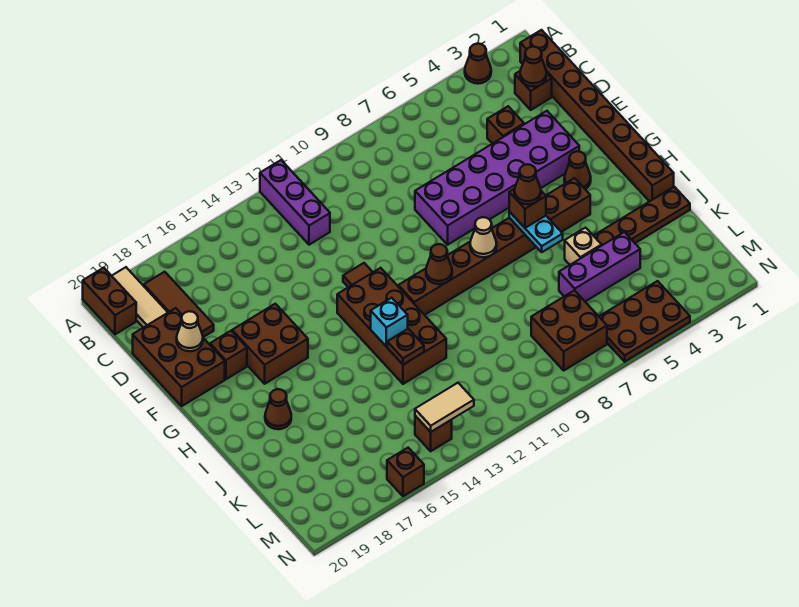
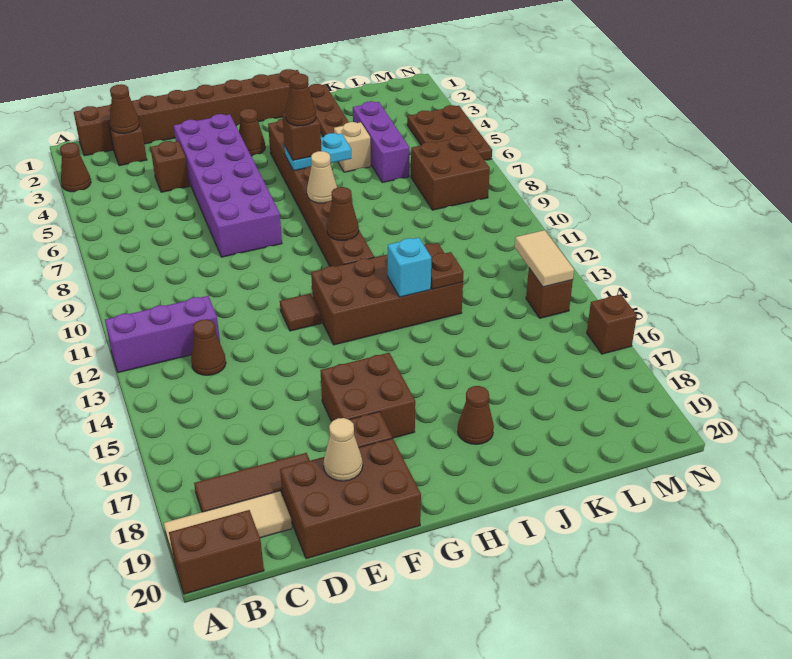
none -> brown cone C13 level 1

